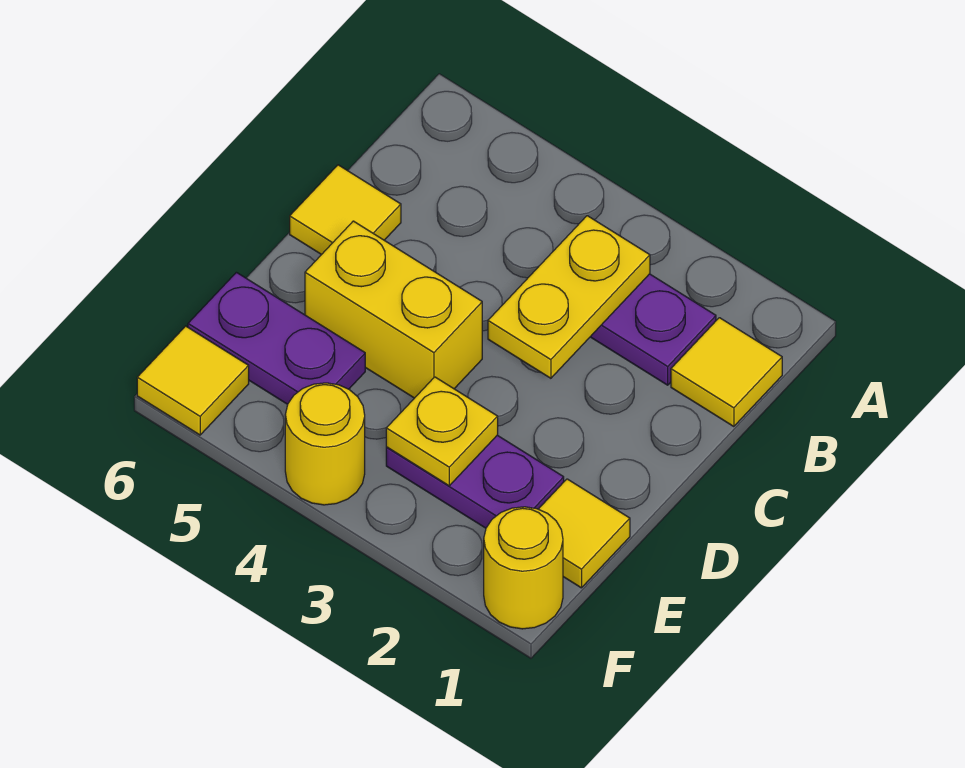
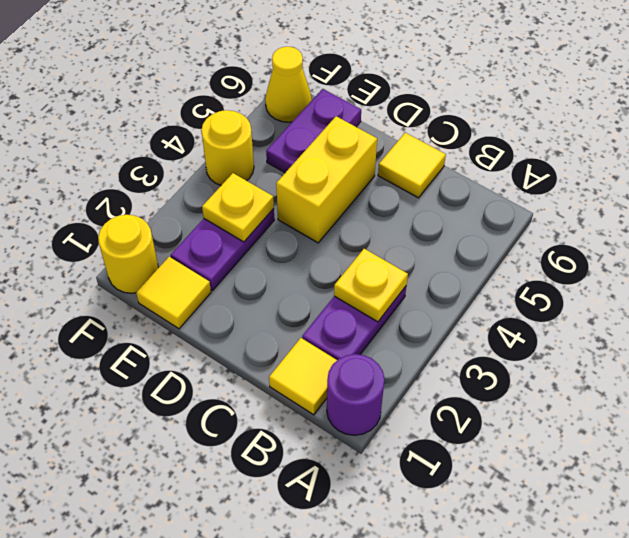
none -> purple round brick A1 level 1
yellow plate B3:C3 level 2 -> yellow plate B3 level 2
yellow tile F6 level 1 -> yellow cone F6 level 1

